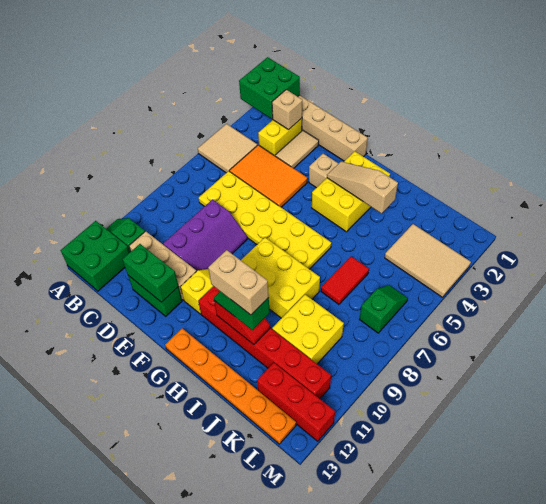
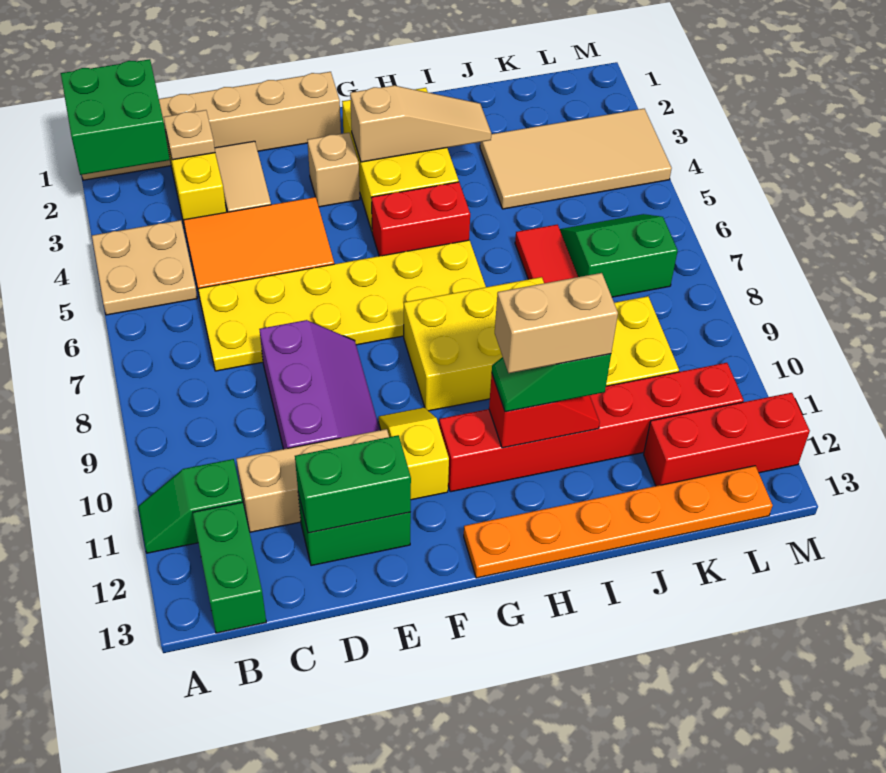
tan tile A4:B5 level 1 -> tan plate A4:B5 level 1
green brick A12:B13 level 1 -> green brick B12:B13 level 1
tan brick C2 level 2 -> tan plate C2 level 2
tan slope G3:I3 level 2 top I -> tan slope G3:I3 level 2 top G
none -> red brick G5:H5 level 1
tan tile K3:M4 level 1 -> tan tile J3:M4 level 1
green slope L6:L7 level 1 top 7 -> green slope K6:L7 level 1 top 7

